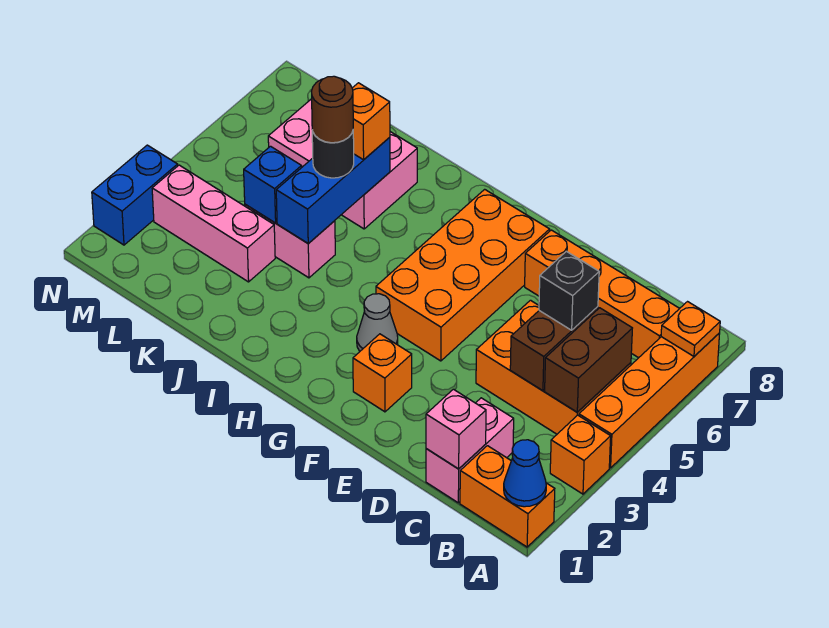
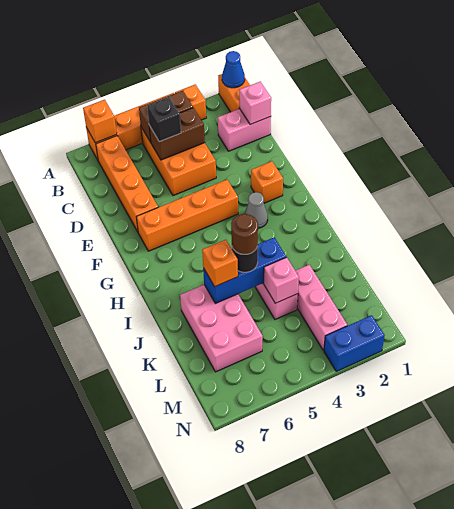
orange plate A7 level 2 -> orange brick A7 level 2
orange brick F4:G7 level 1 -> orange brick F4:F7 level 1
blue brick K4 level 2 -> pink brick K4 level 2

